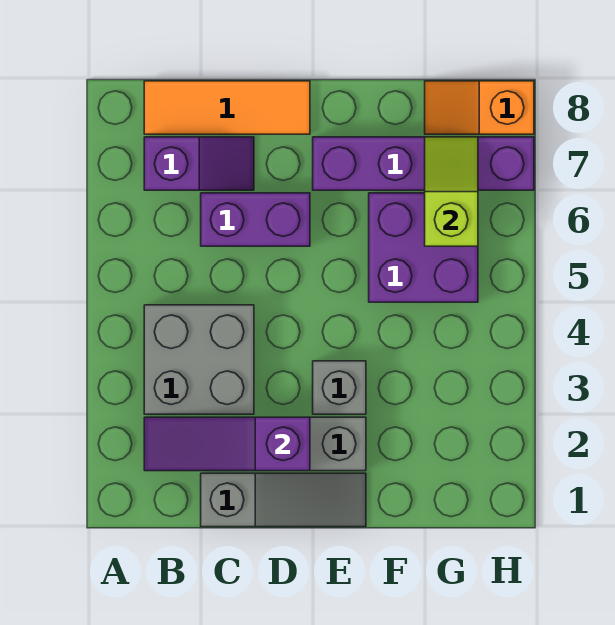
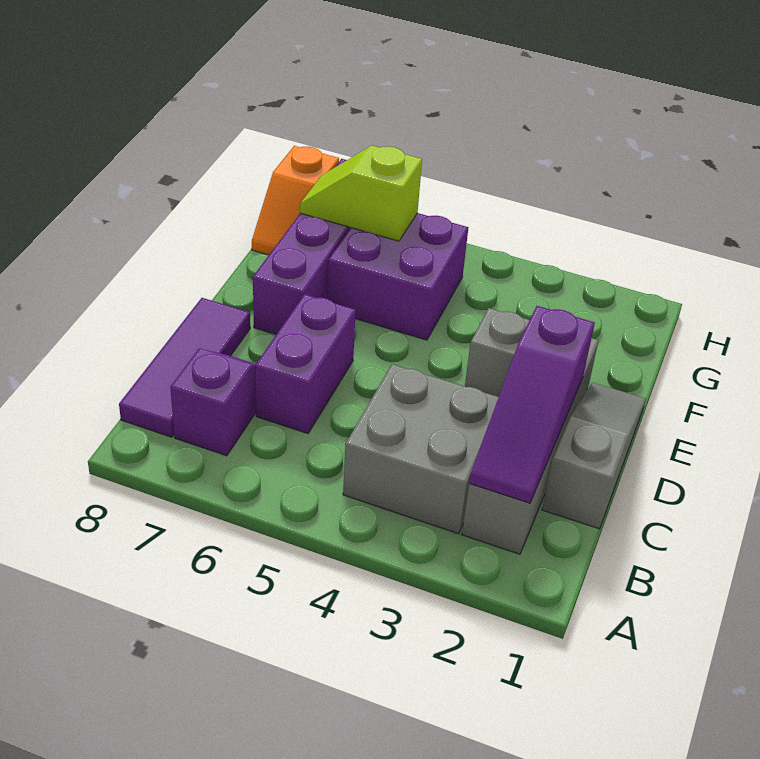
orange tile B8:D8 level 1 -> purple tile B8:D8 level 1

